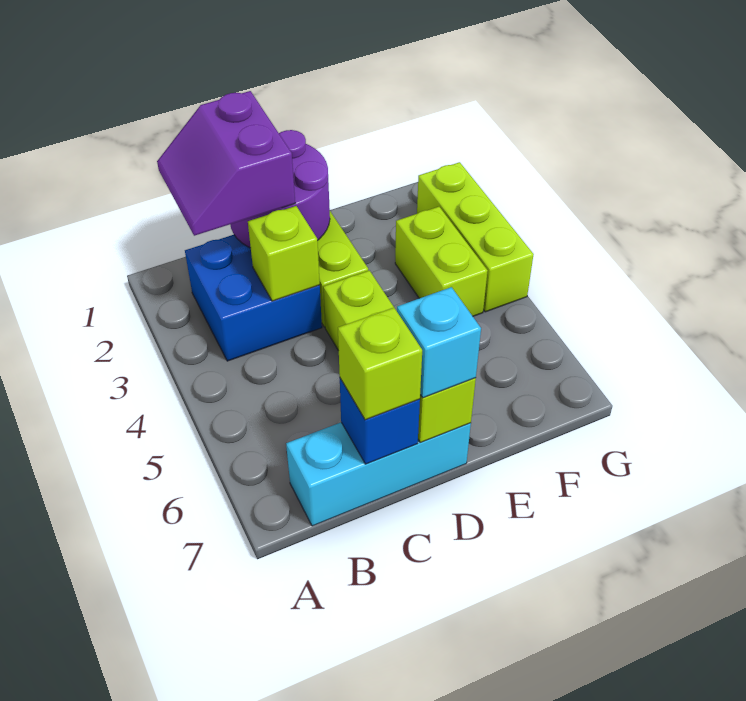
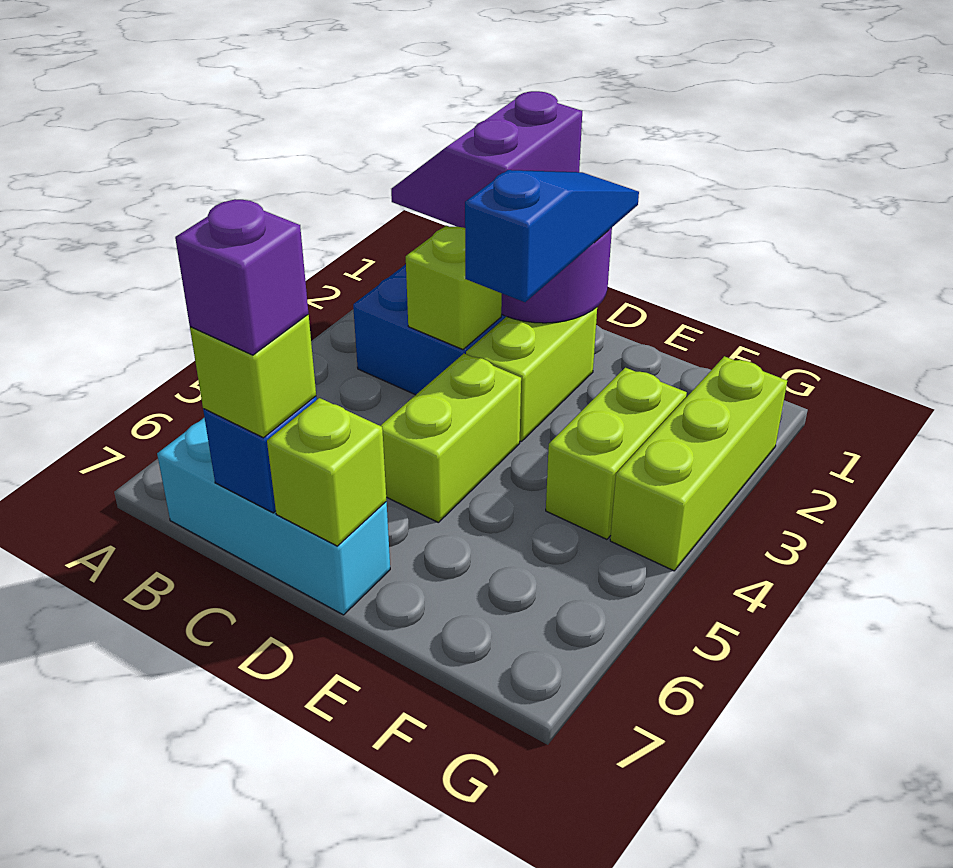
none -> purple brick C7 level 4
none -> blue slope D1:D3 level 3 top 3
cyan brick D7 level 3 -> none

